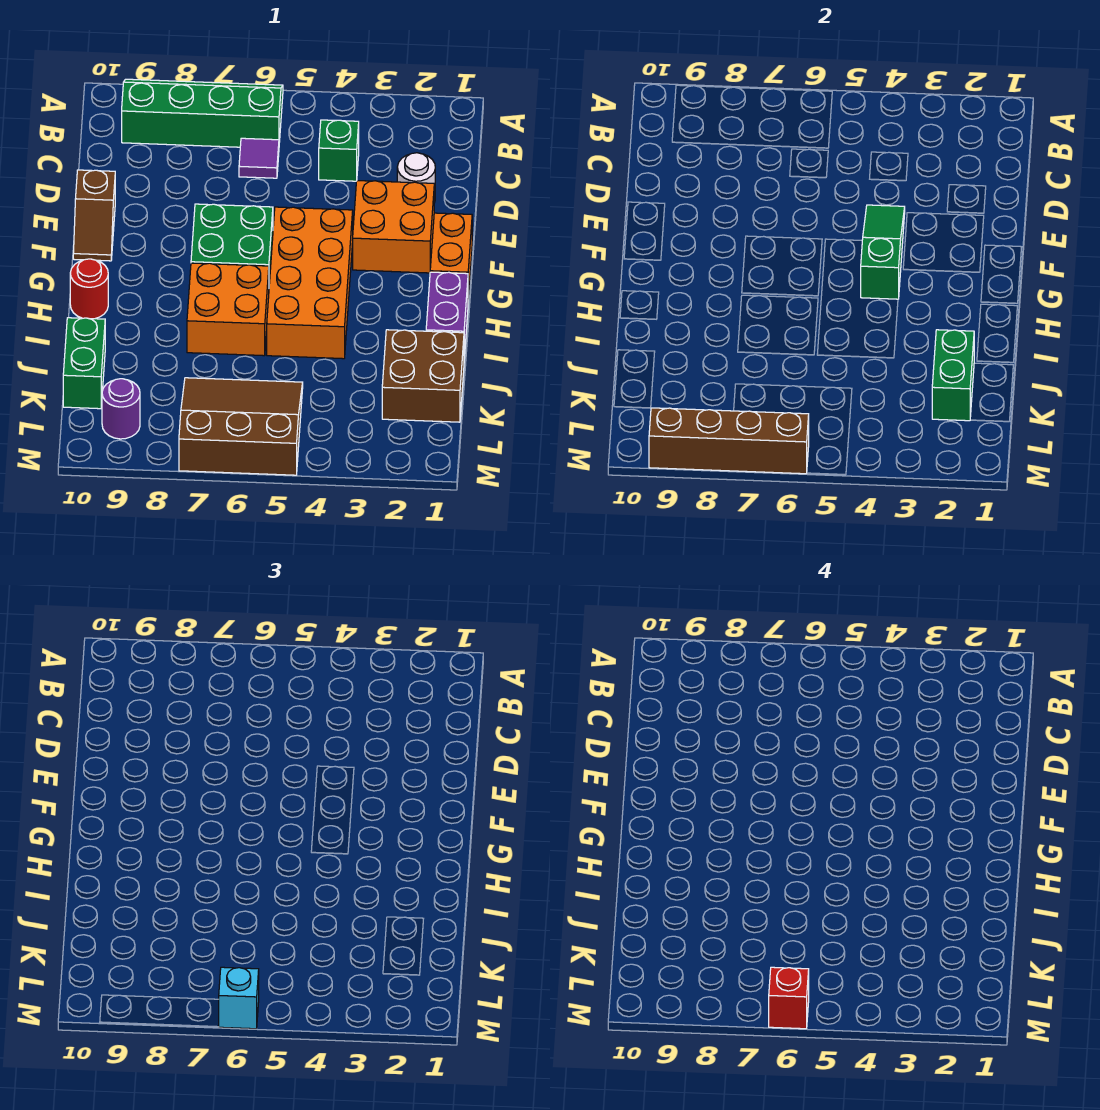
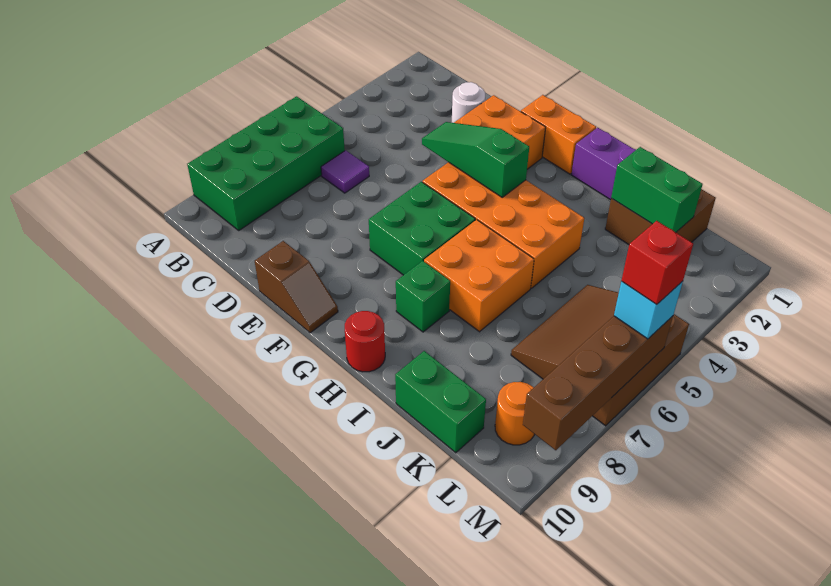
green slope A6:B9 level 1 top B -> green brick A6:B9 level 1
green brick C4 level 1 -> green brick H8 level 1
purple round brick L9 level 1 -> orange round brick L9 level 1

